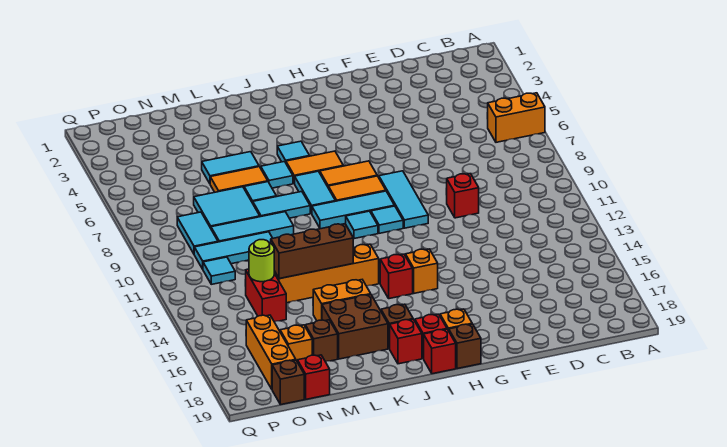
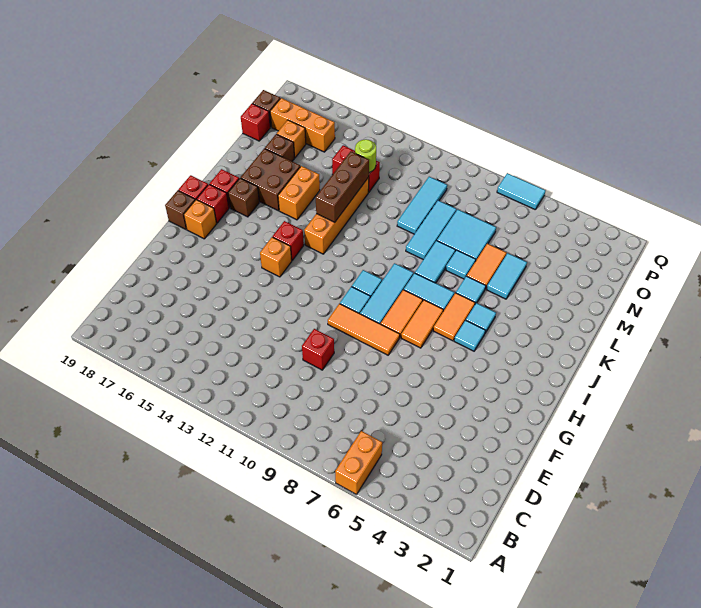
cyan tile G8:G10 level 1 -> orange tile G8:G10 level 1
cyan tile O8:O9 level 1 -> cyan tile Q6:Q7 level 1
cyan tile O11 level 1 -> cyan tile I5 level 1

